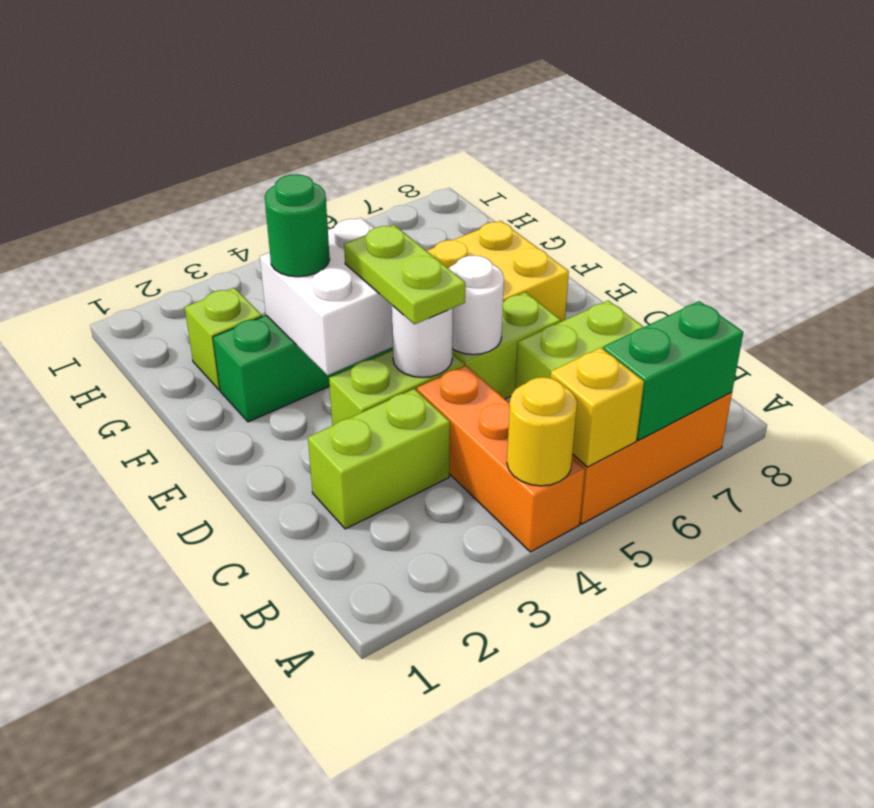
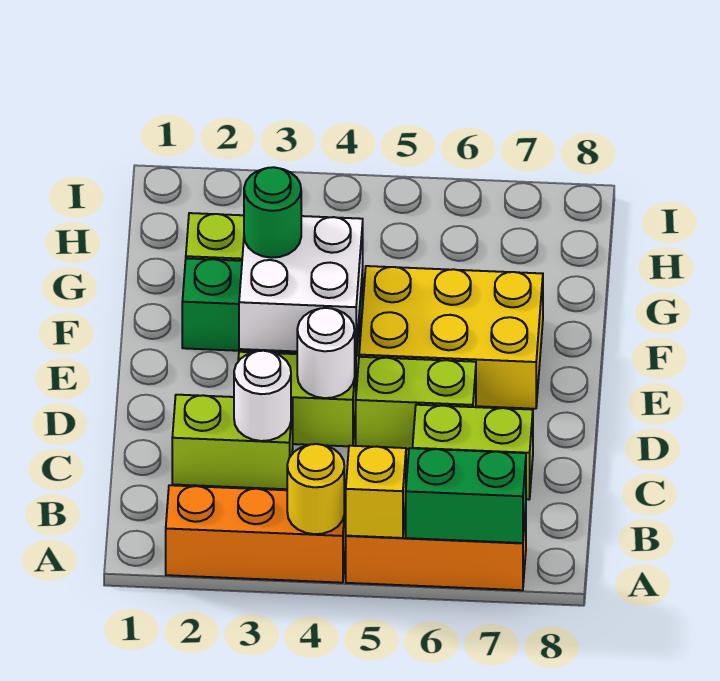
orange brick A4:C4 level 1 -> orange brick A2:A4 level 1
lime plate D4:E4 level 3 -> none
white round brick D5 level 2 -> white round brick C3 level 2

